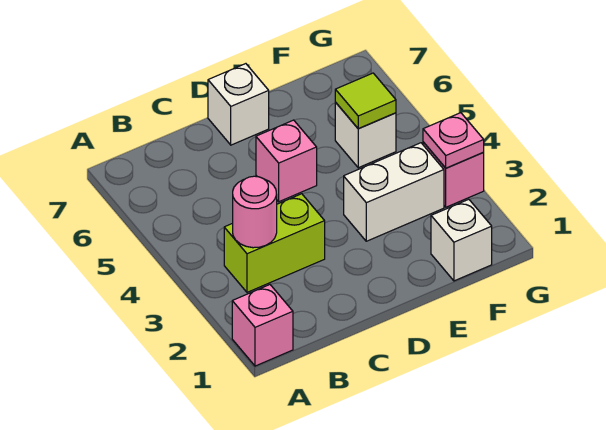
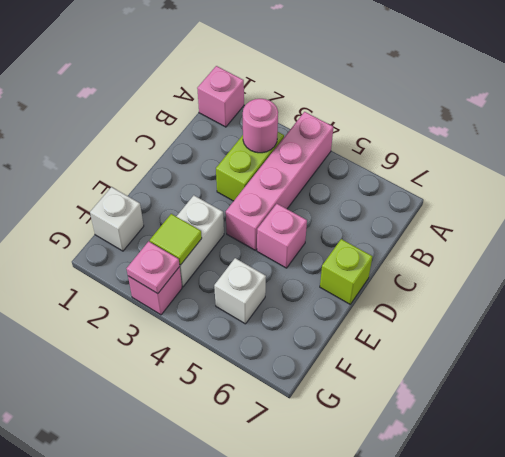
none -> pink brick A4:D4 level 1
white brick D7 level 1 -> lime brick D7 level 1
lime tile F5 level 2 -> lime tile F3 level 2

